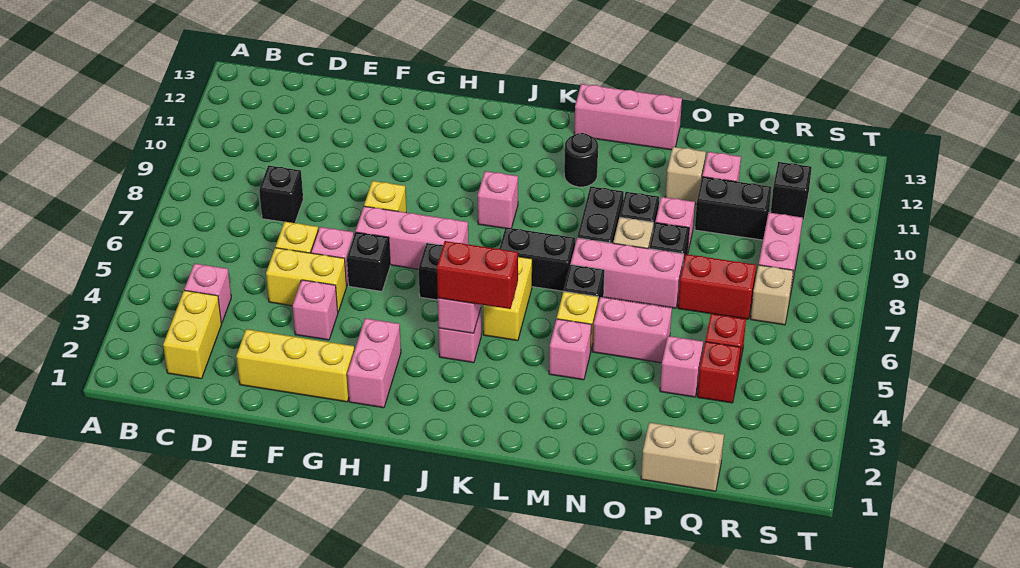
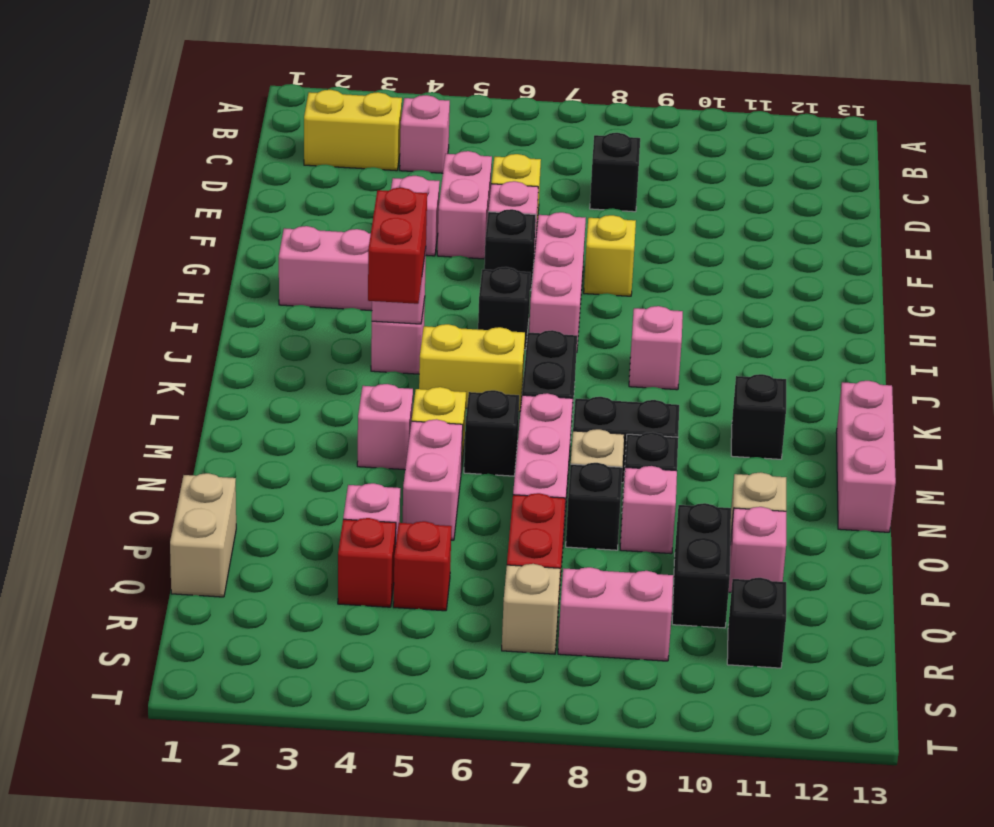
yellow brick E2:G2 level 1 -> none
yellow brick E5:F5 level 1 -> pink brick E5:F5 level 1
black round brick L11 level 1 -> black brick L11 level 1

